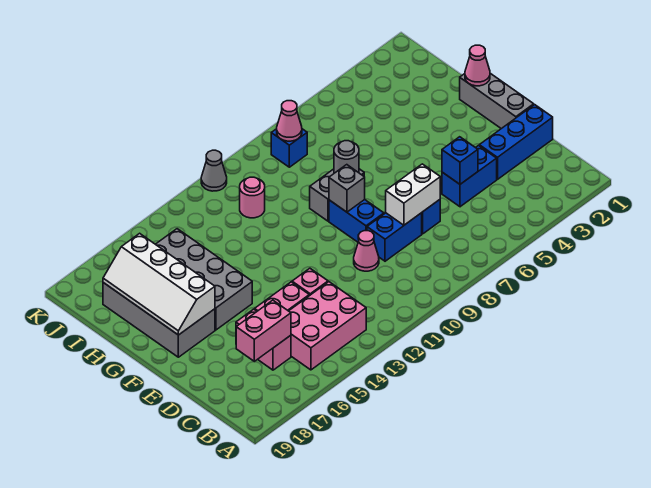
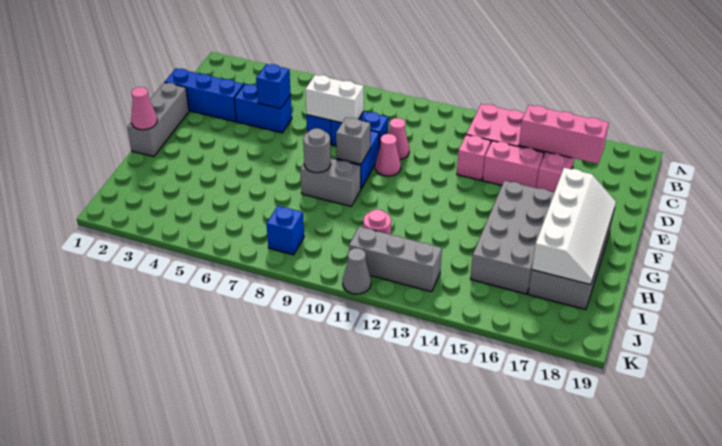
pink brick C16:C17 level 2 -> pink brick C15:C17 level 2
pink cone J8 level 2 -> pink cone E10 level 1
none -> grey brick J11:J13 level 1

